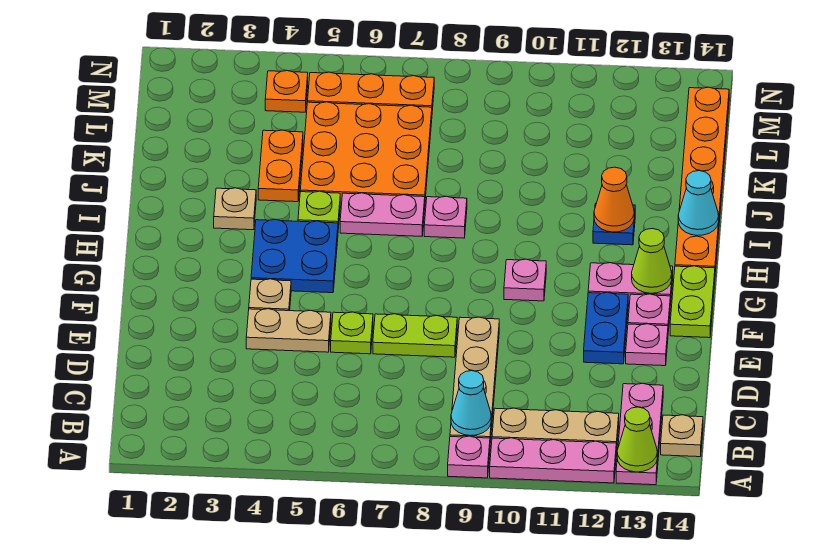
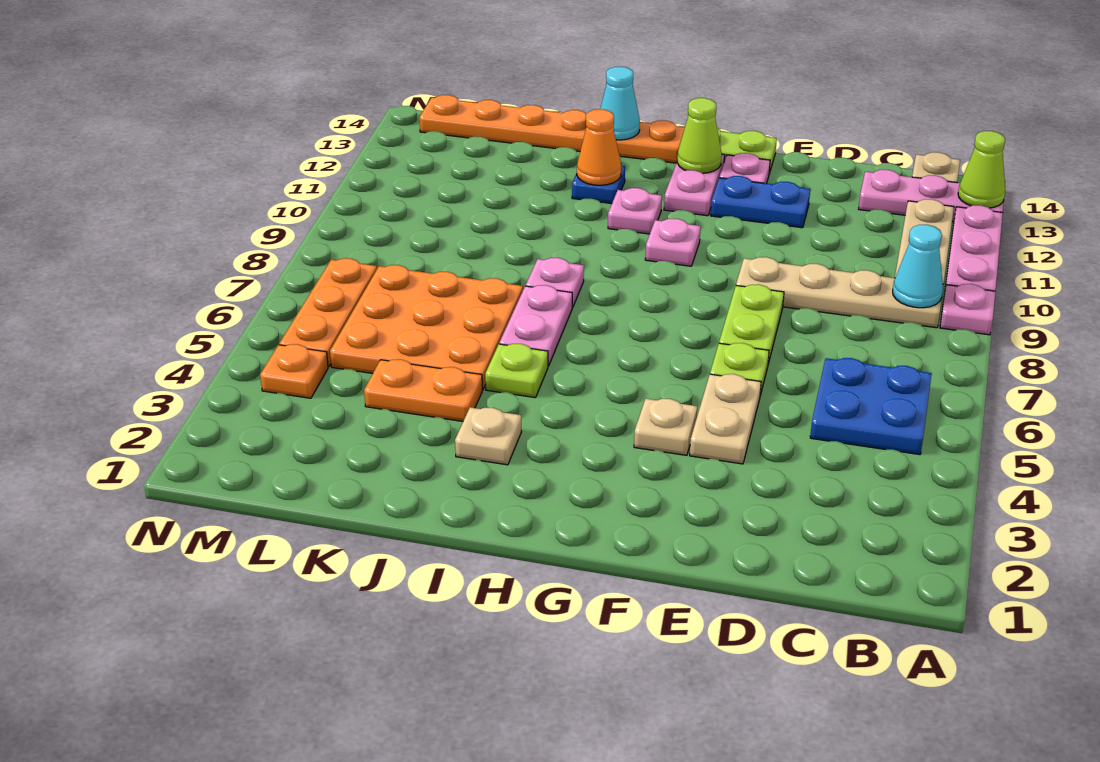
pink plate E13 level 1 -> pink plate H11 level 1
blue plate G4:H5 level 1 -> blue plate B5:C6 level 1

